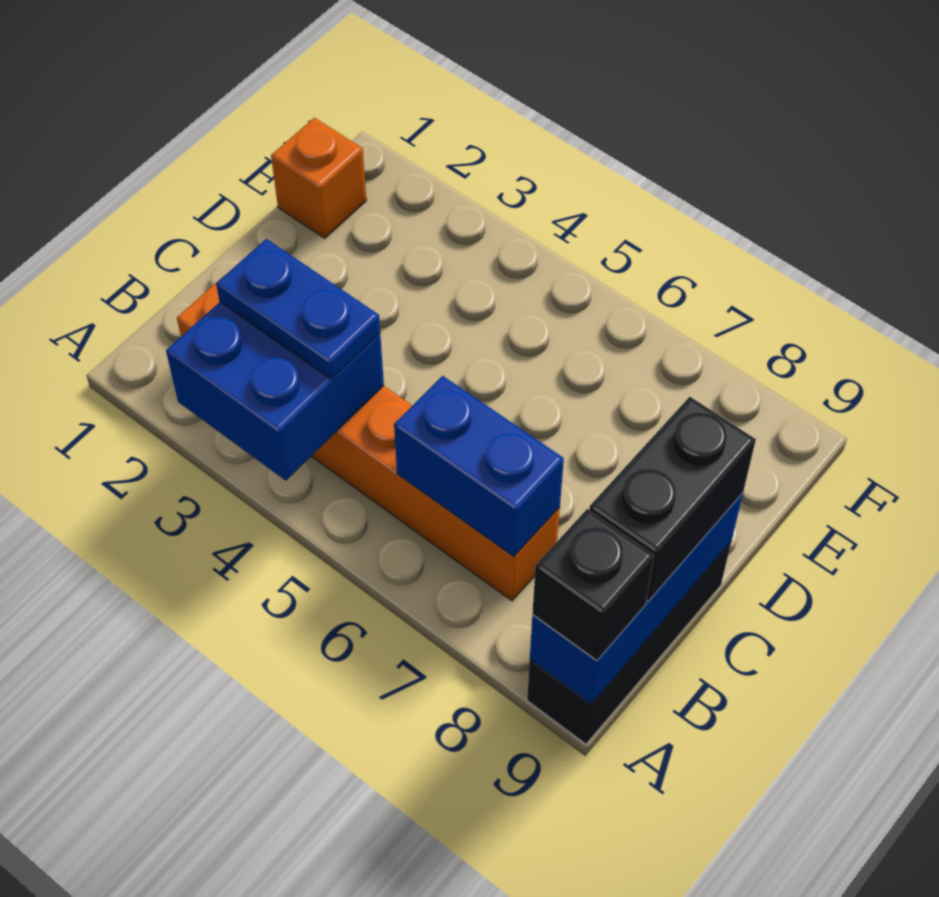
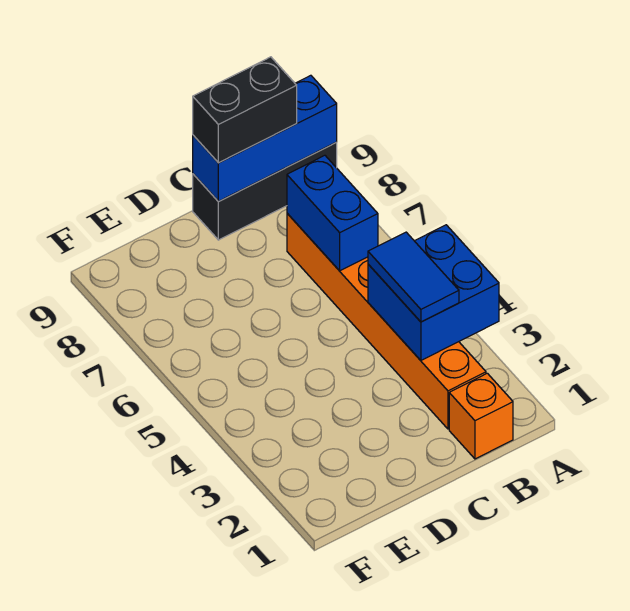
black brick A9 level 3 -> none
blue plate B3:B4 level 3 -> blue tile B3:B4 level 3
orange brick E1 level 1 -> orange brick B1 level 1

